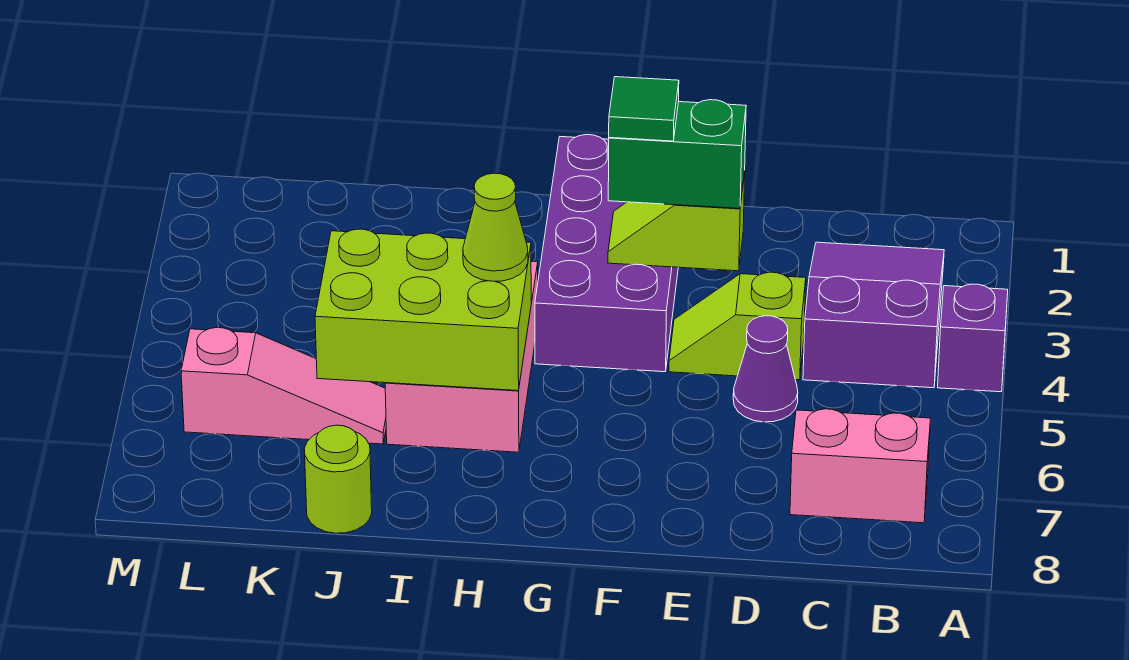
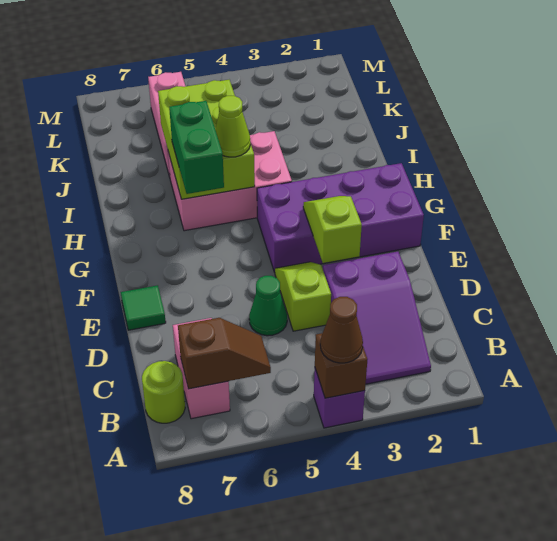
none -> brown brick A4 level 2
none -> brown cone A4 level 3
purple slope B2:C4 level 1 top 4 -> purple slope B2:D3 level 1 top D
none -> brown slope B6:B7 level 2 top 7
purple cone D5 level 1 -> green cone D5 level 1
green brick E3:F3 level 3 -> green brick G6:H6 level 3
green tile F3 level 4 -> green tile E8 level 1
lime round brick J8 level 1 -> lime round brick B8 level 1

